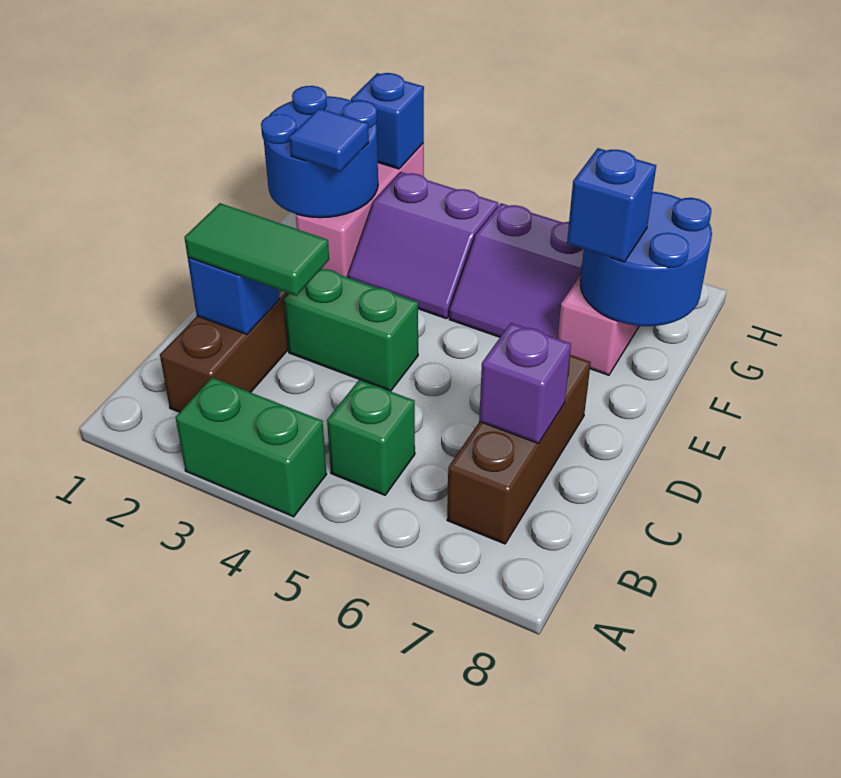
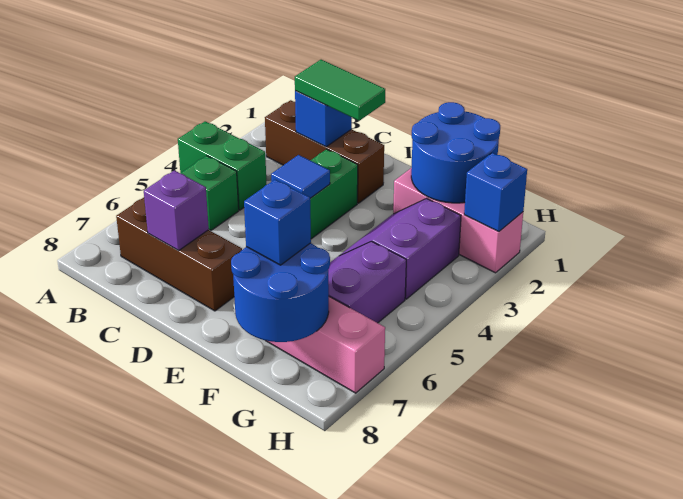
green brick A3:A4 level 1 -> green brick A4:B4 level 1
green tile C2:C3 level 3 -> green tile C2:D2 level 3
blue tile F2 level 3 -> blue tile D4 level 2

